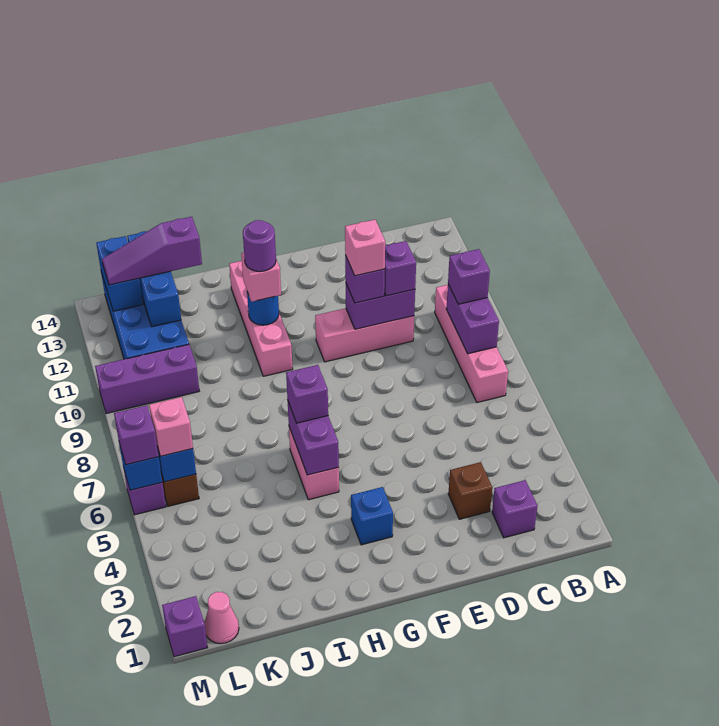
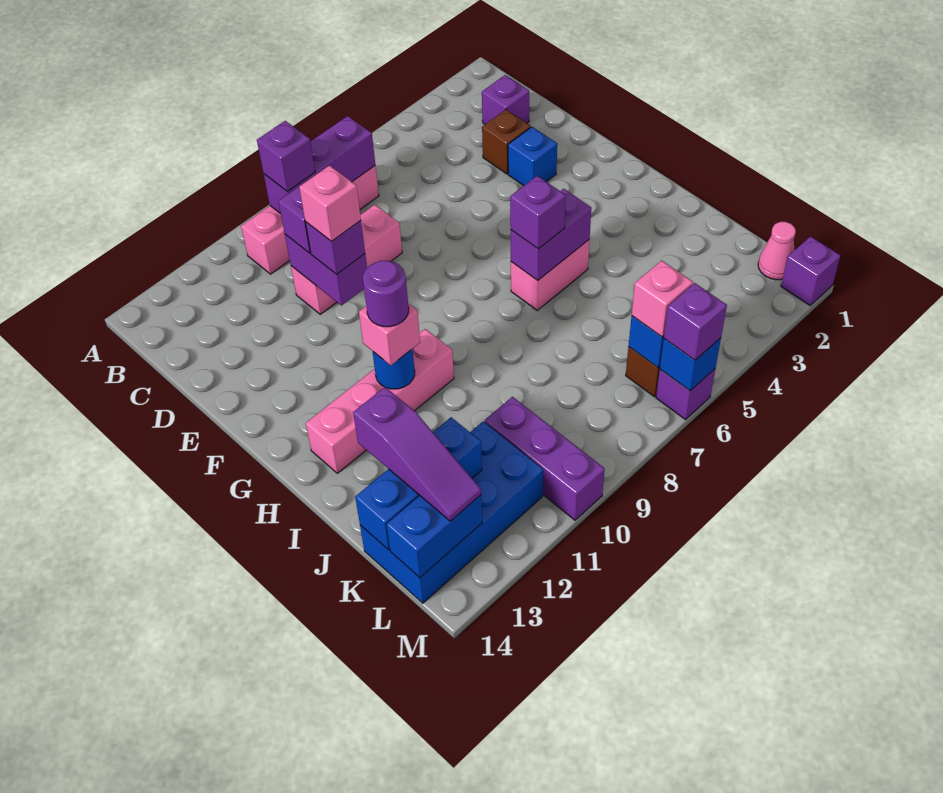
purple brick B8:B9 level 2 -> purple brick B7:B9 level 2
pink brick D10:F10 level 1 -> pink brick D8:D10 level 1
blue brick G3 level 1 -> blue brick E3 level 1

